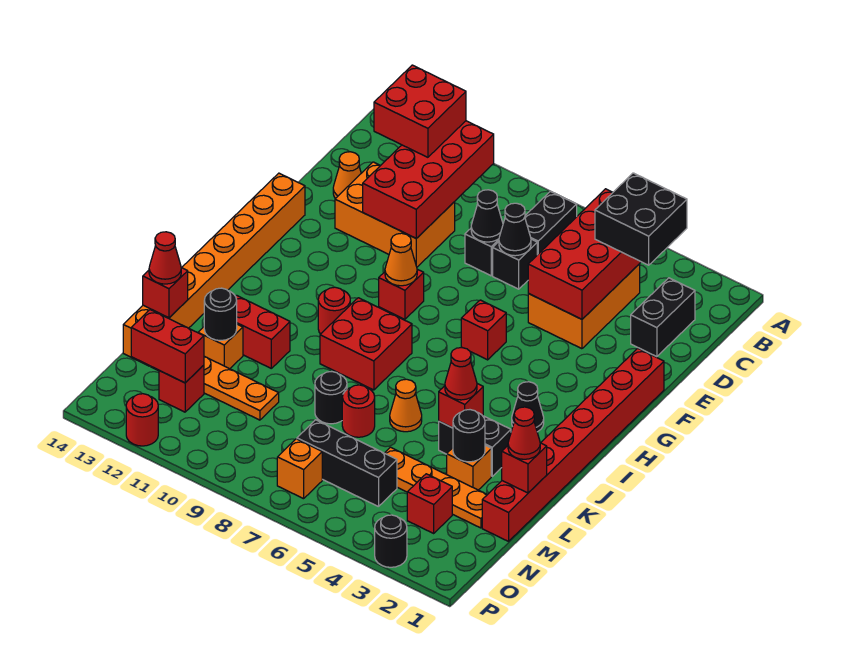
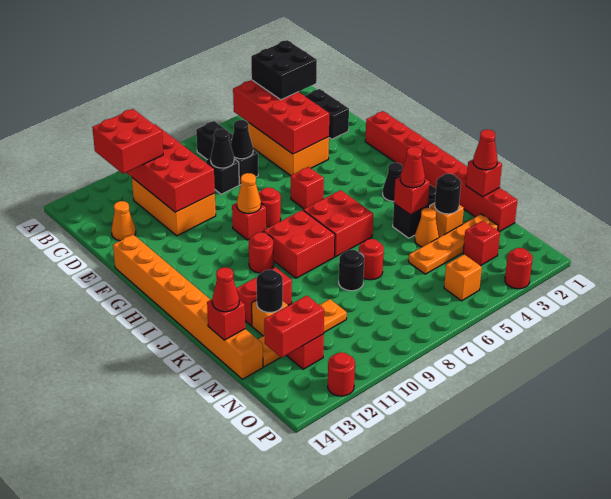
orange brick D10:E12 level 1 -> orange brick C10:E11 level 1
none -> red round brick G8 level 1
none -> red brick I6:J7 level 1
orange cone K6 level 1 -> orange cone L4 level 1
black brick N5:N7 level 1 -> none
orange brick O7 level 1 -> orange brick O5 level 1
black round brick P3 level 1 -> red round brick P3 level 1

